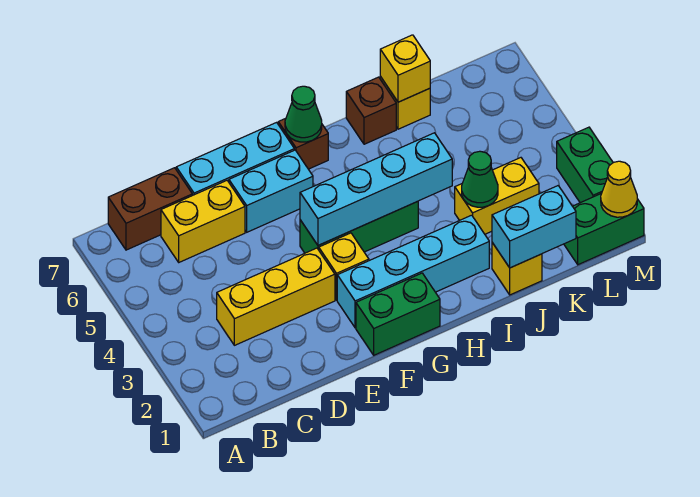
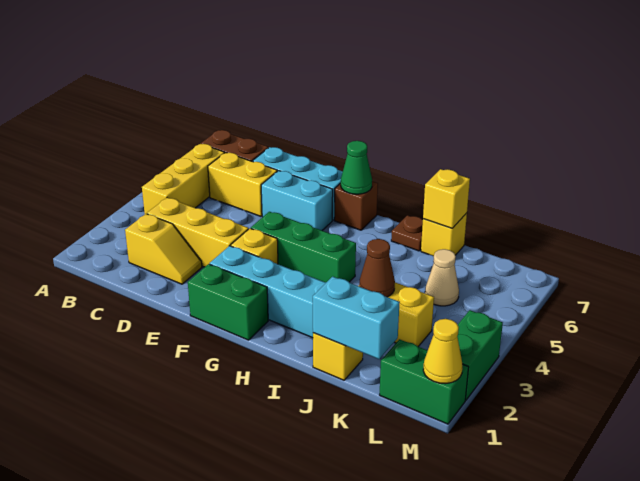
none -> yellow brick B4:B6 level 1
none -> yellow slope C2:D2 level 1 top C
cyan brick F4:I4 level 2 -> none
brown brick I7 level 1 -> brown plate I7 level 1
green cone J3 level 2 -> brown cone J3 level 2
none -> tan cone K5 level 1

